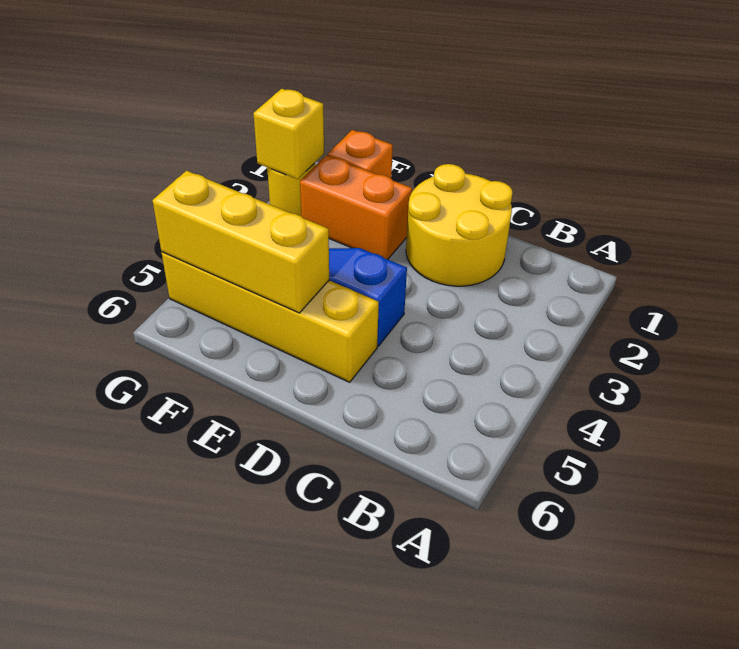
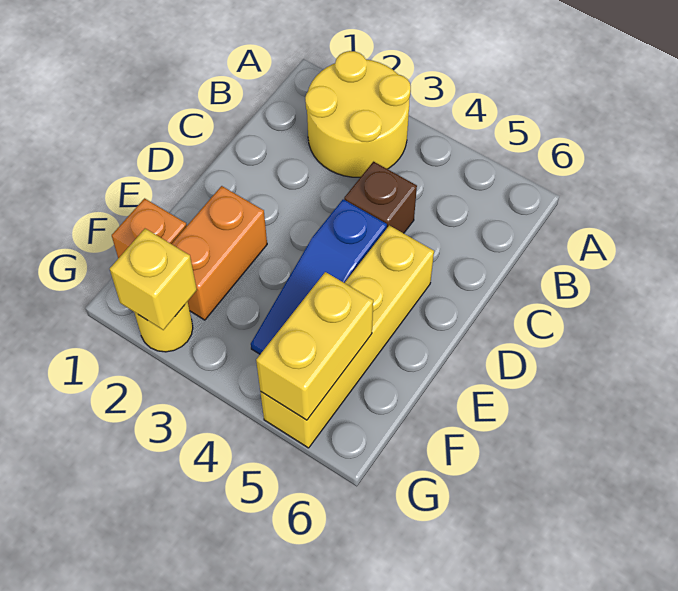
yellow round brick C1:D2 level 1 -> yellow round brick A2:B3 level 1
none -> brown brick C4 level 1
yellow brick E5:G5 level 2 -> yellow brick F5:G5 level 2

